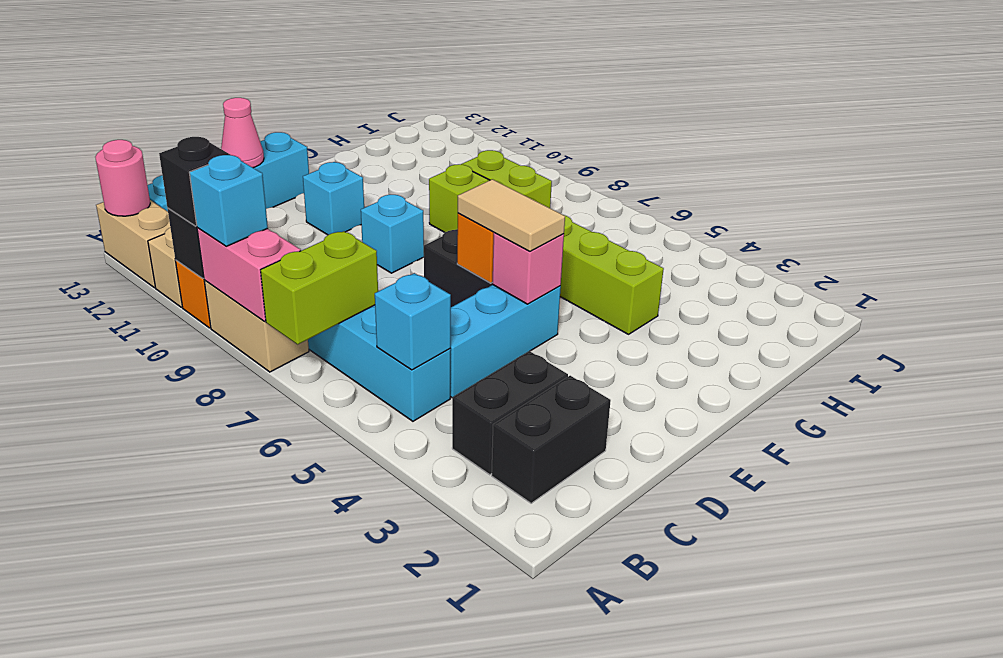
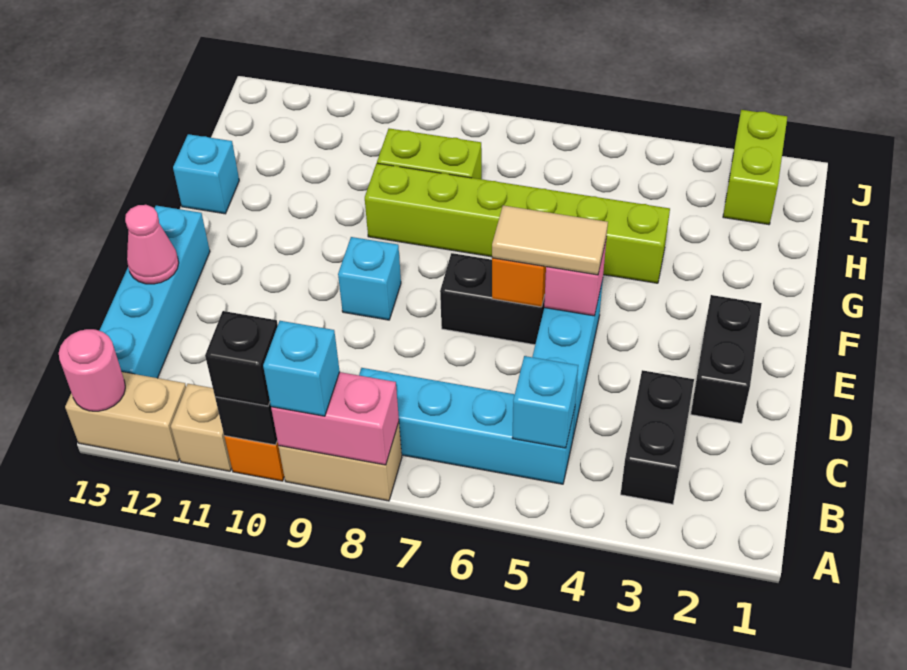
lime brick A7:B7 level 2 -> lime brick I2:J2 level 1
black brick B2:C2 level 1 -> black brick D2:E2 level 1
cyan brick E11 level 1 -> cyan brick G13 level 1

